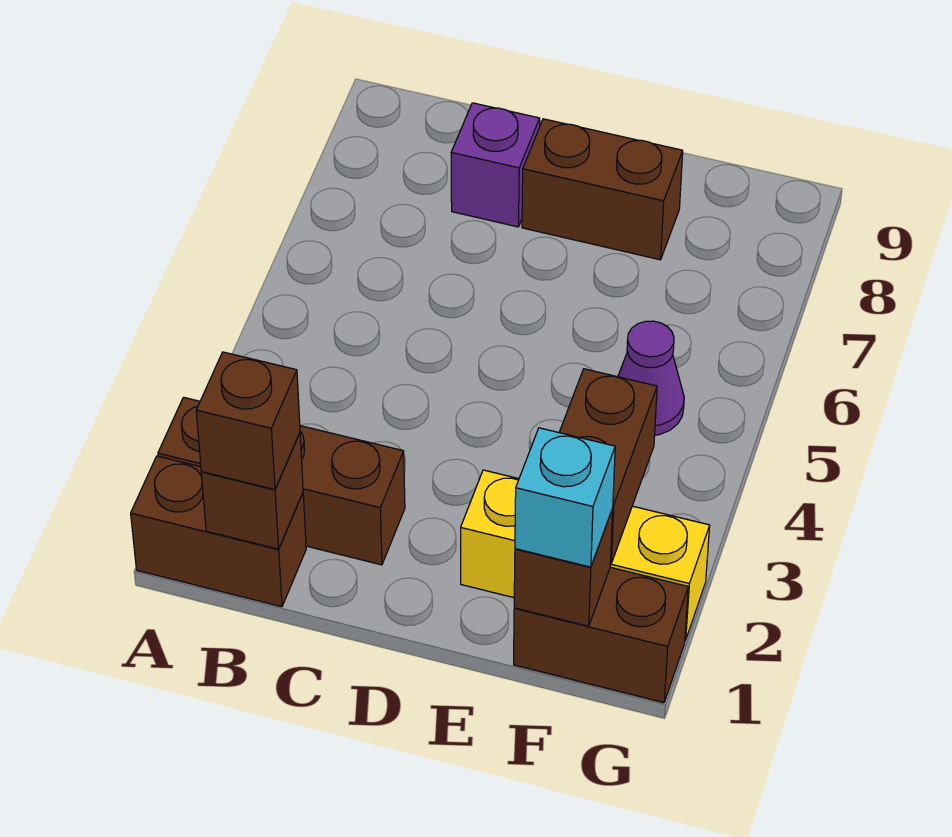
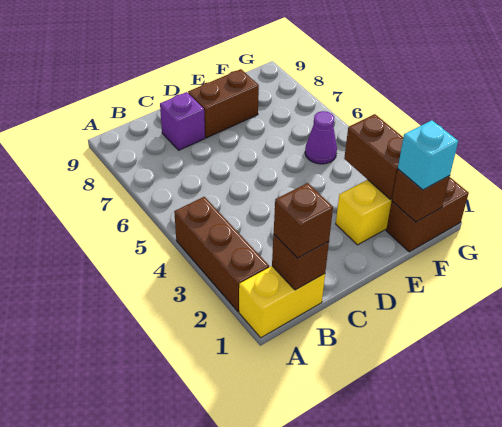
brown brick A1:B1 level 1 -> yellow brick A1:B1 level 1
brown brick A2:C2 level 1 -> brown brick A2:A4 level 1

